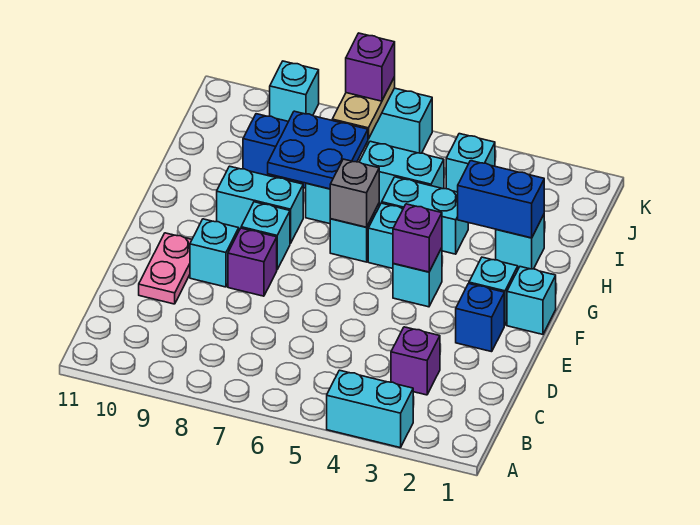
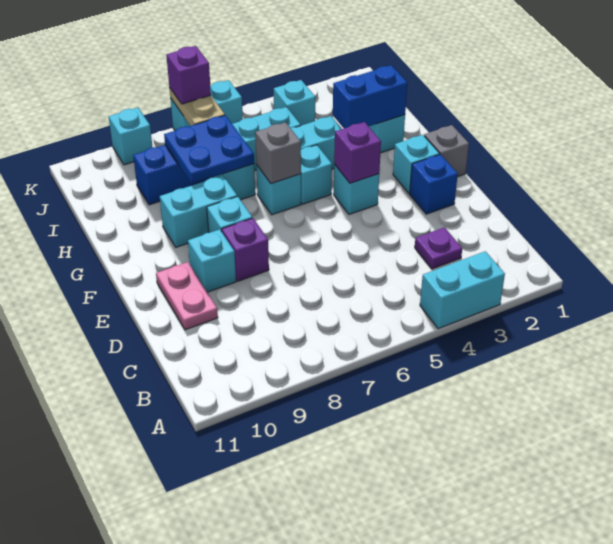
purple brick C3 level 1 -> purple plate C3 level 1
cyan brick F1 level 1 -> grey brick F1 level 1

